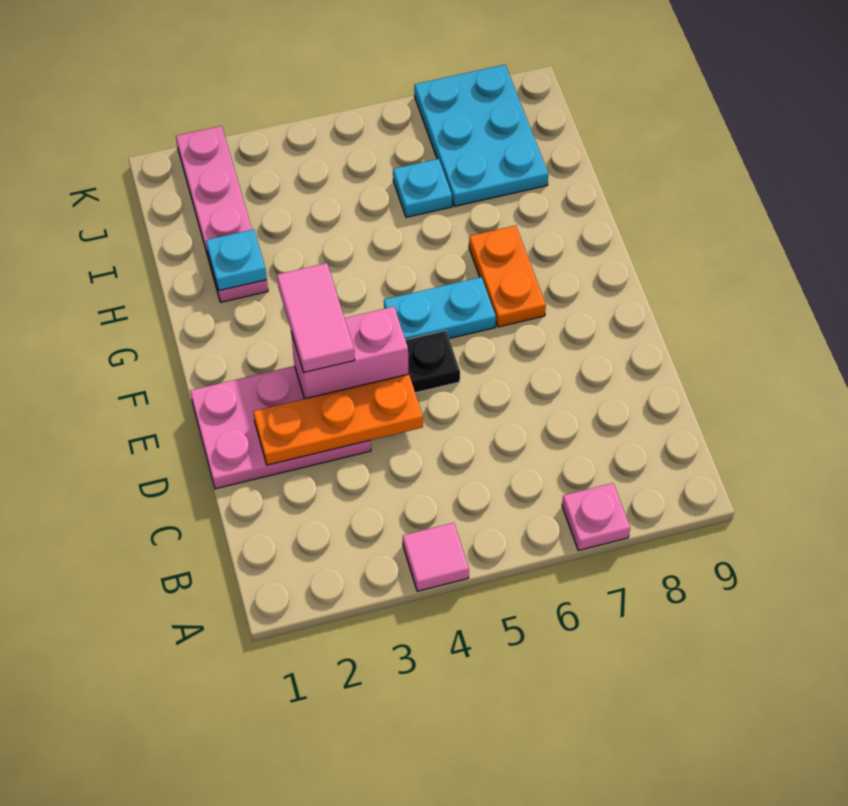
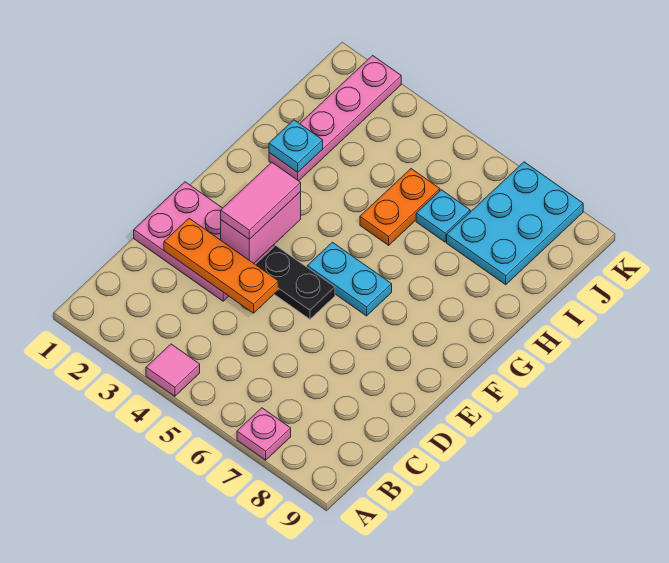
pink brick E3:E4 level 2 -> pink brick E3:F3 level 2
orange plate F7:G7 level 1 -> orange plate H5:I5 level 1

